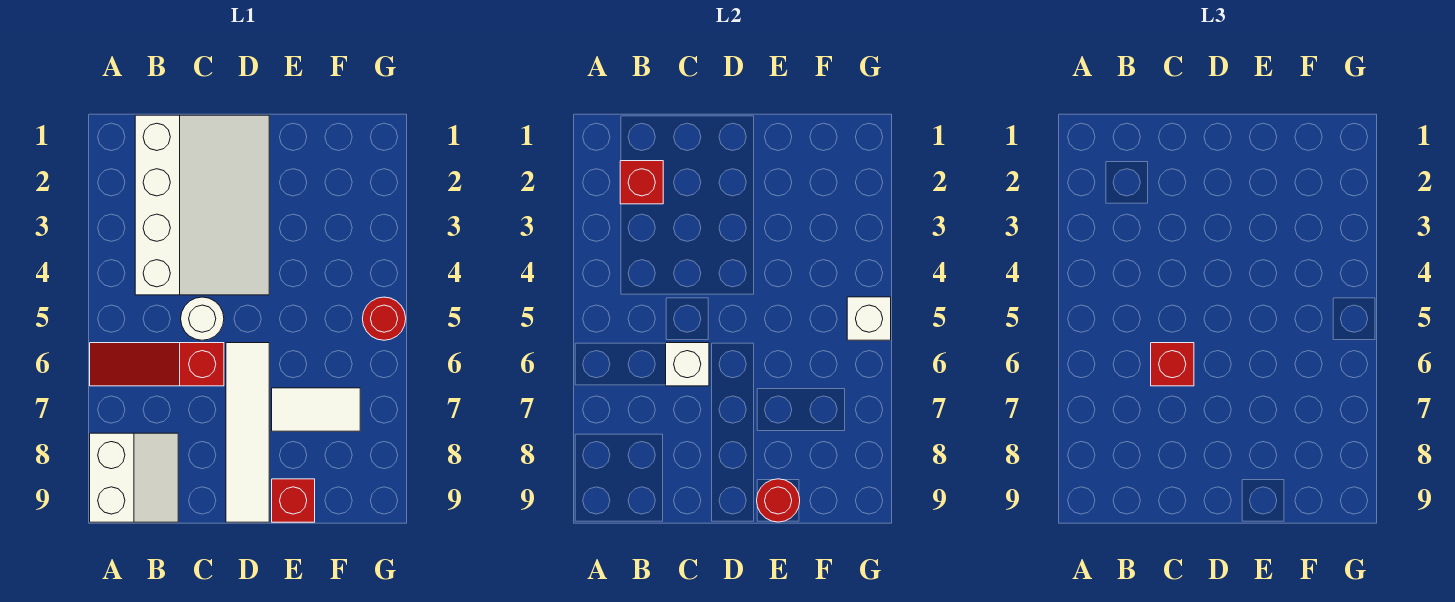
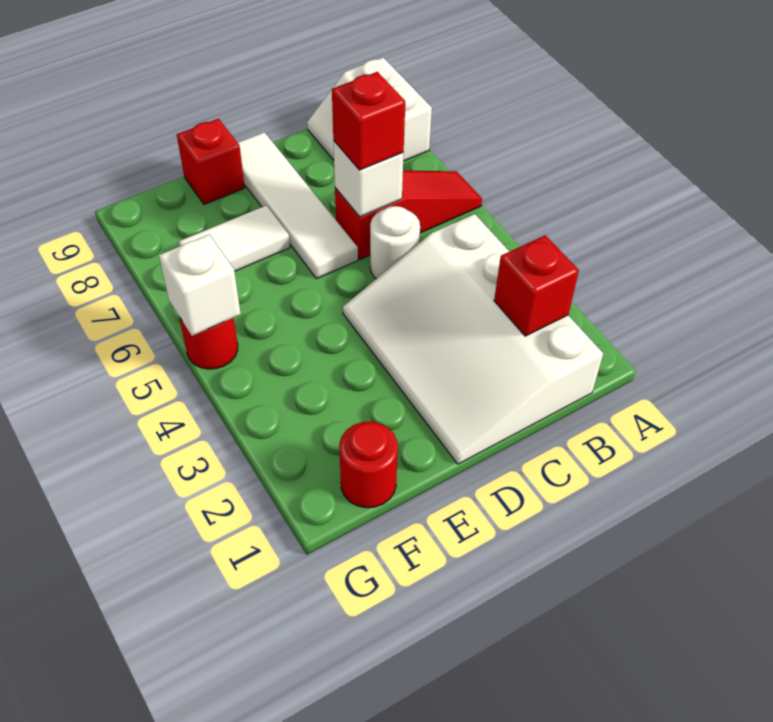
red round brick E9 level 2 -> red round brick F1 level 1

